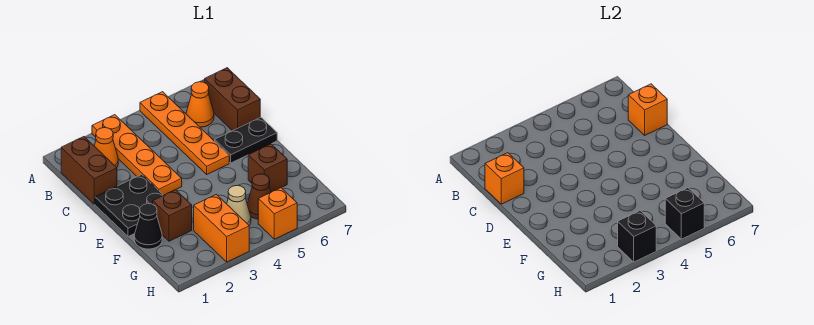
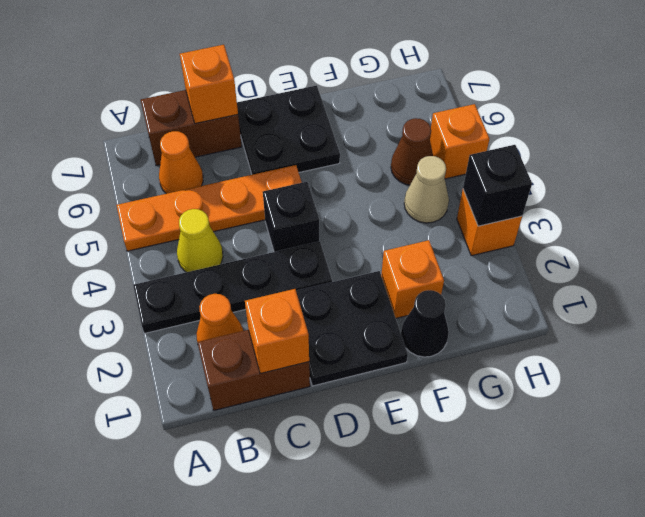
orange plate A3:D3 level 1 -> black plate A3:D3 level 1
none -> yellow cone B4 level 1
black plate D6:D7 level 1 -> black plate D6:E7 level 1
brown brick F2 level 1 -> orange brick F2 level 1
brown brick F6 level 1 -> none
orange brick G3:H3 level 1 -> orange brick H3 level 1
black brick H5 level 2 -> black brick D4 level 1

